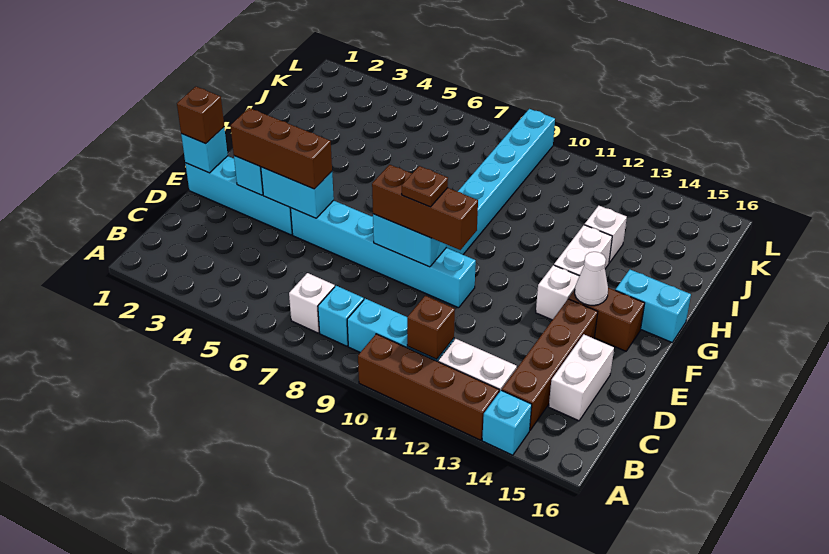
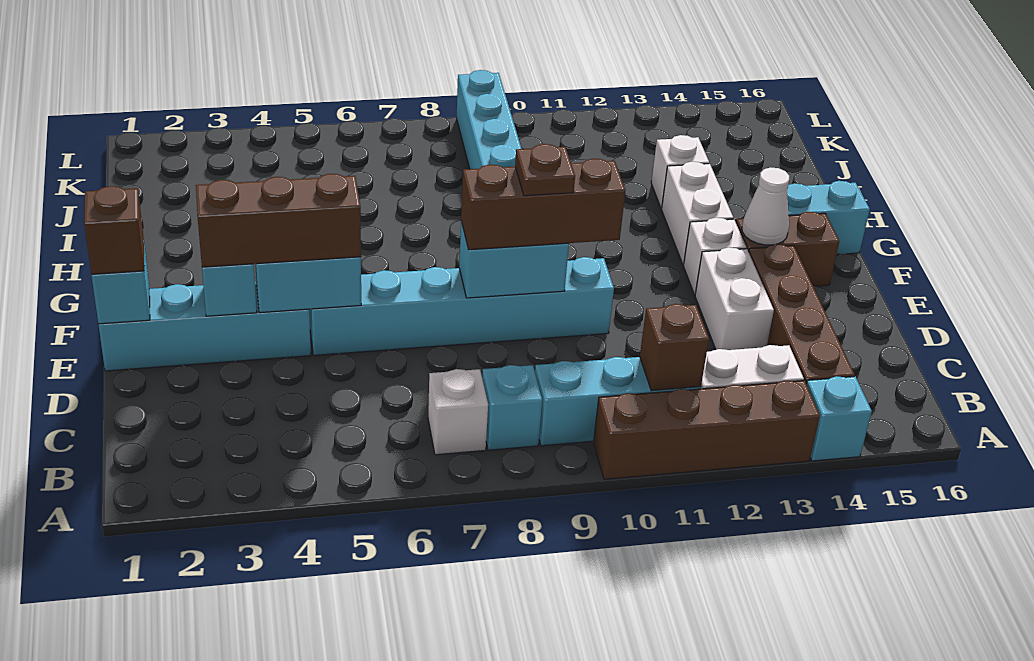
white brick C15:D15 level 1 -> white brick D13:E13 level 1

